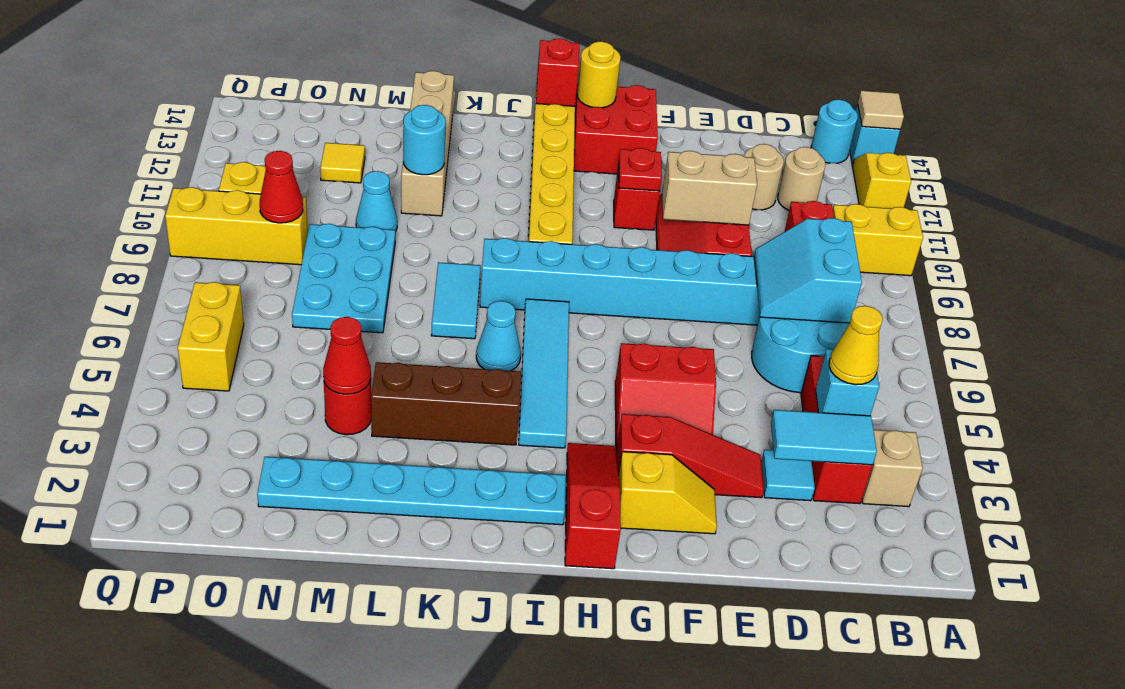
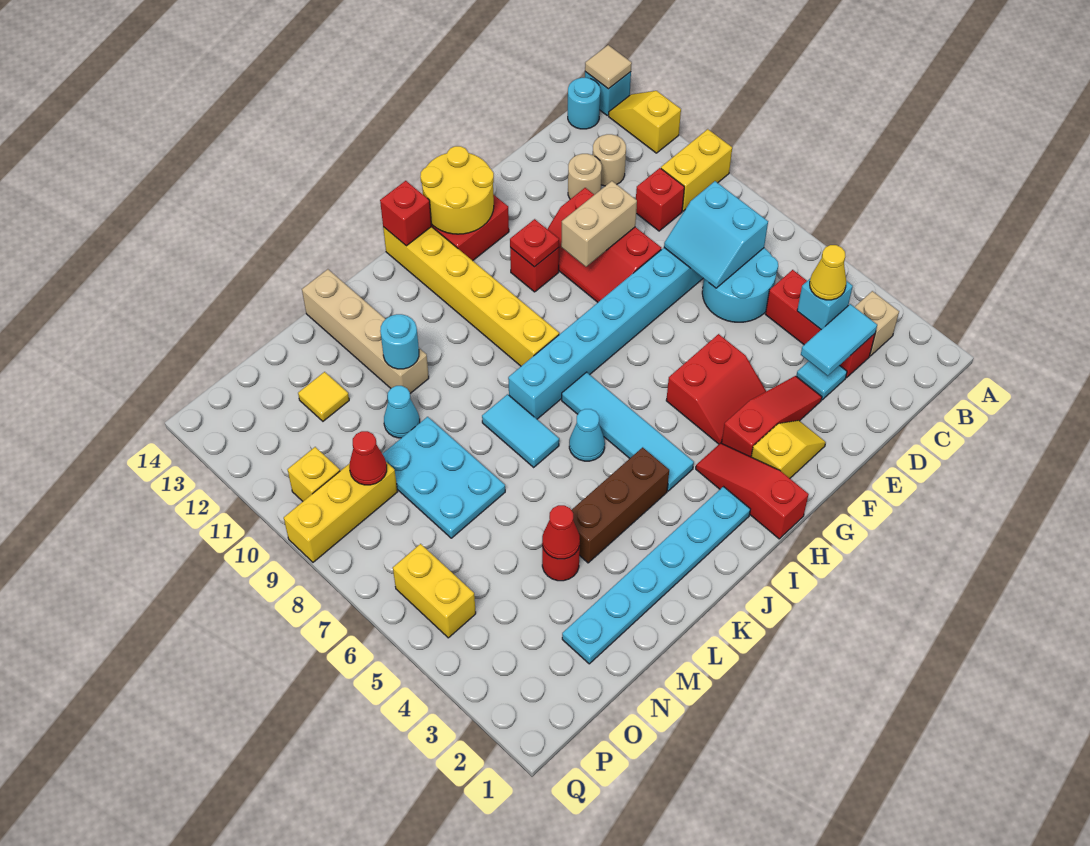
yellow round brick H14 level 2 -> yellow round brick G13:H14 level 2

